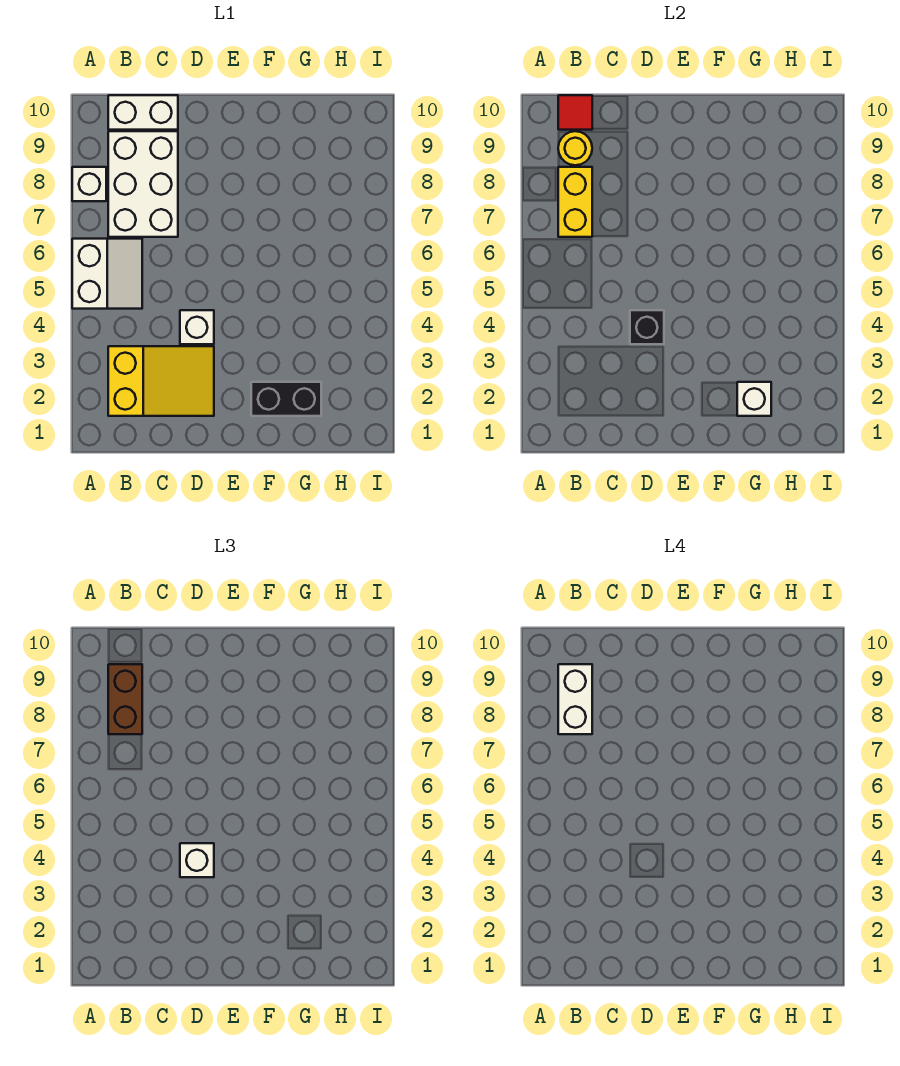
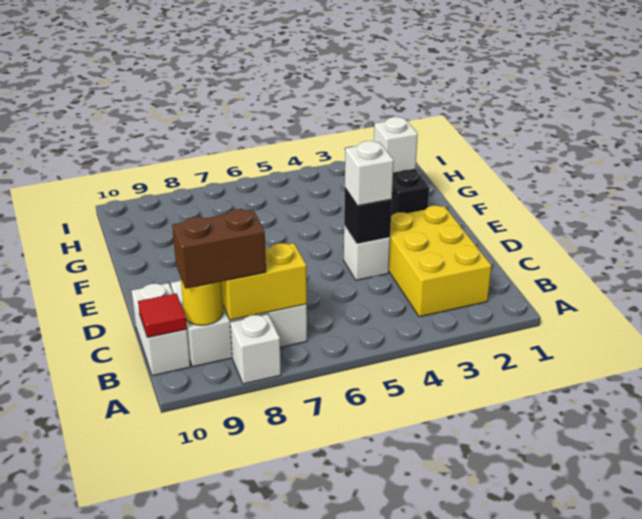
white slope A5:B6 level 1 top A -> none
yellow slope B2:D3 level 1 top B -> yellow brick B2:D3 level 1
white brick B8:B9 level 4 -> none

